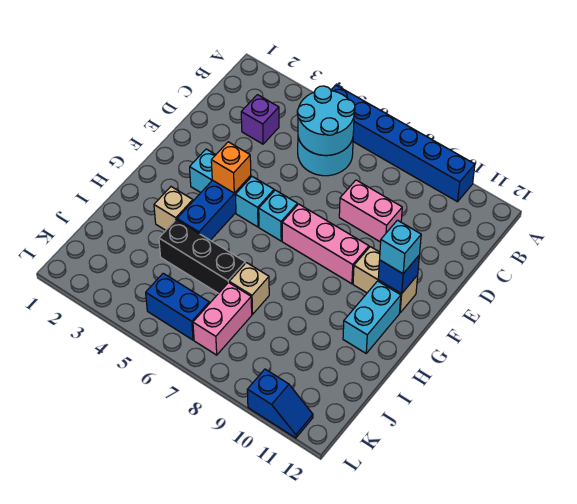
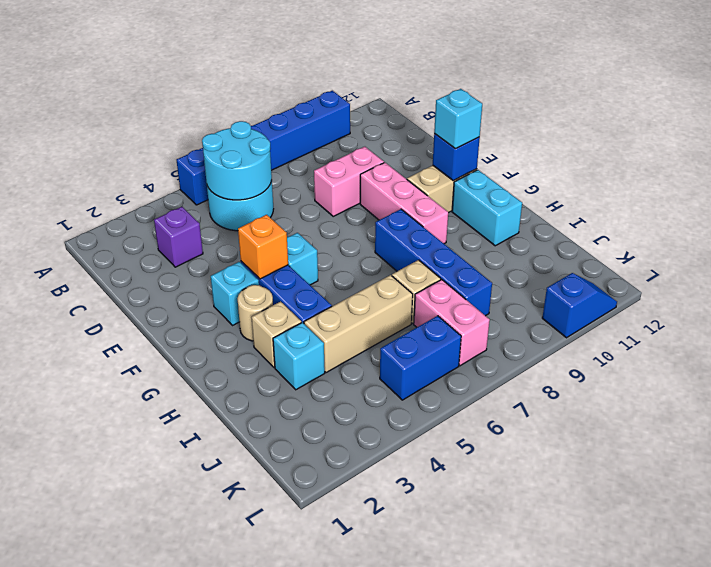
cyan brick F6 level 1 -> cyan brick I3 level 1
pink brick F7:F9 level 1 -> pink brick E9:G9 level 1
none -> tan round brick G3 level 1
none -> blue brick G8:J8 level 1
black brick I4:I6 level 1 -> tan brick I4:I6 level 1

